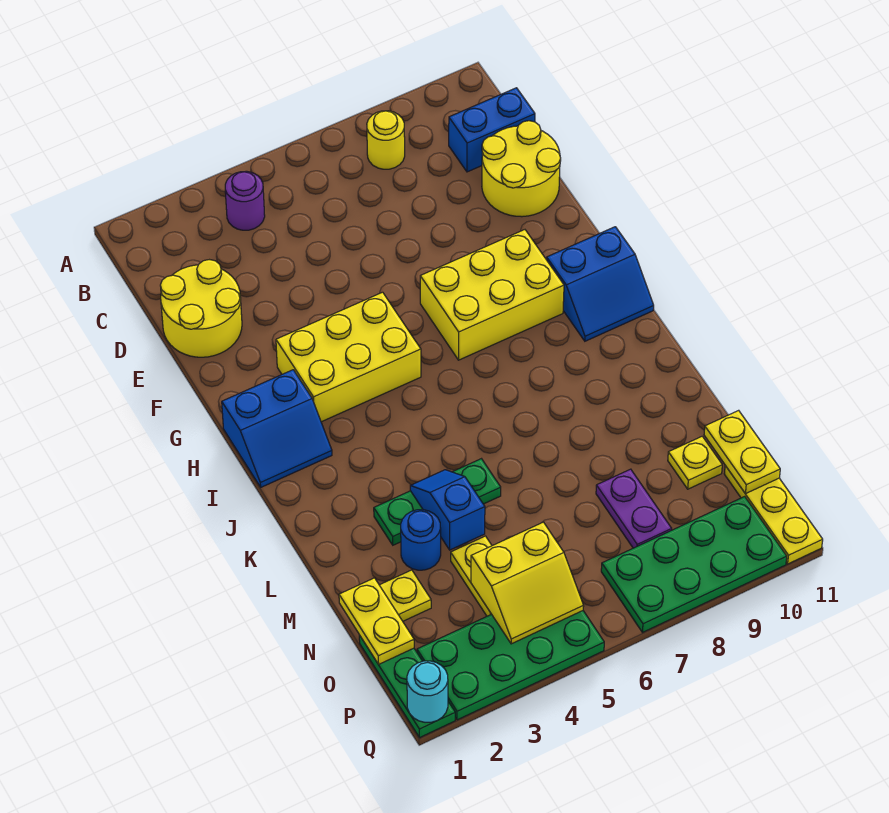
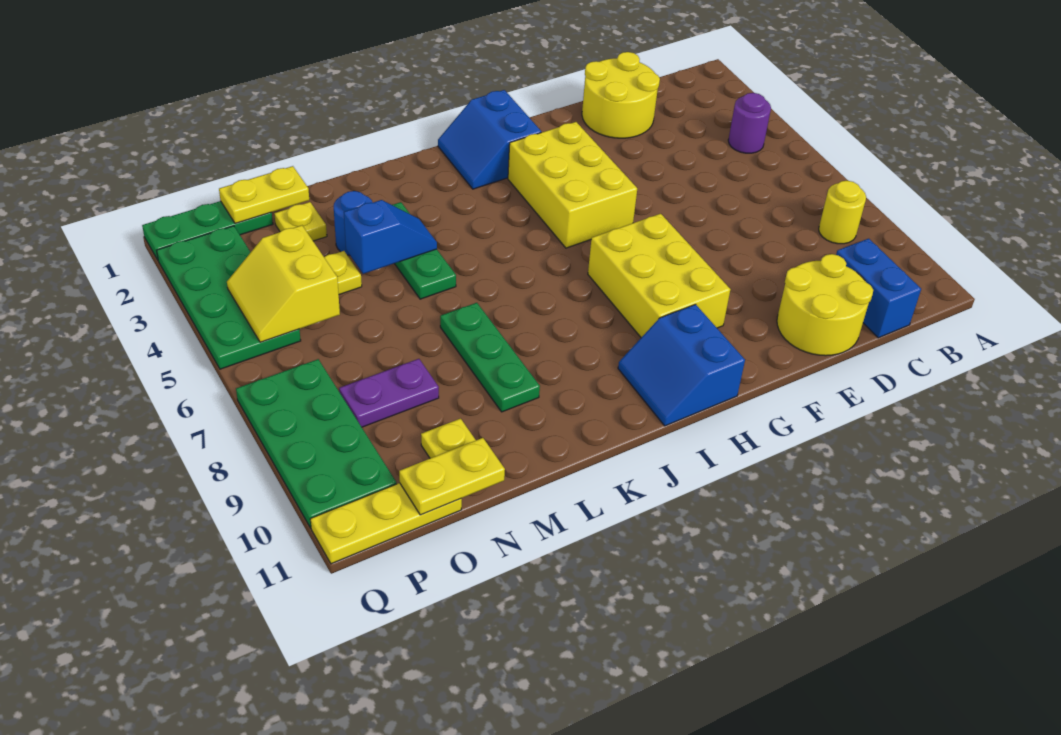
none -> green plate L7:L9 level 1
cyan round brick Q1 level 2 -> none

